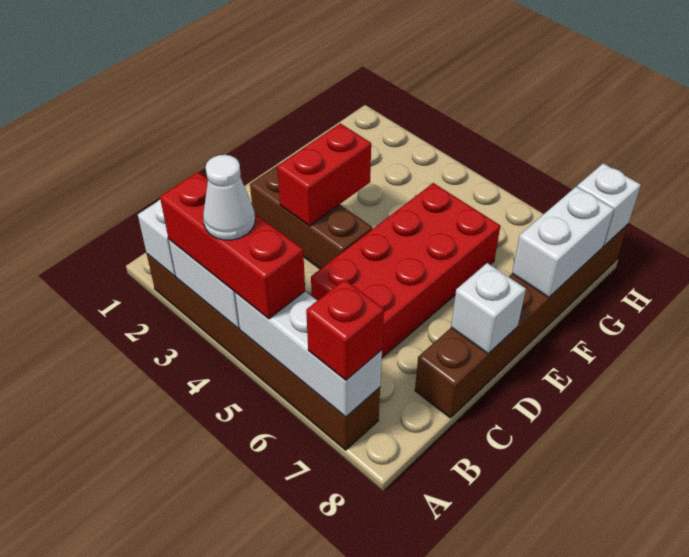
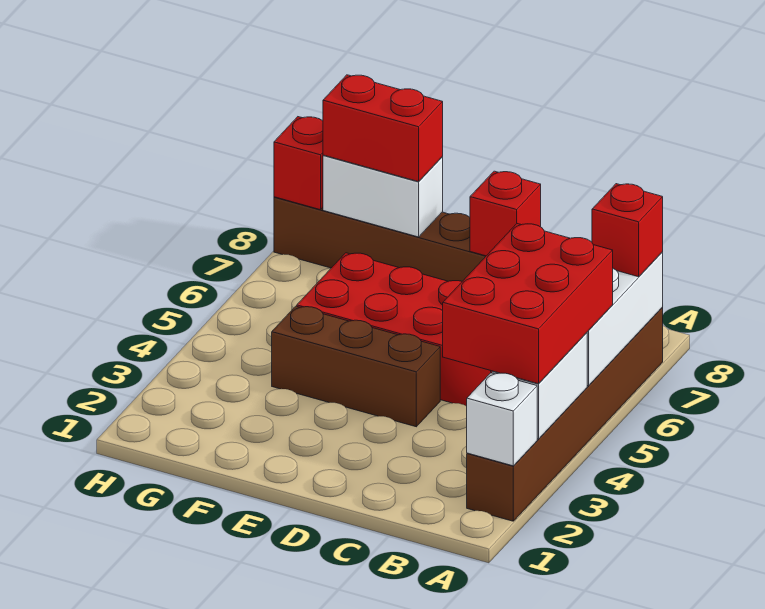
red brick A3:A5 level 3 -> red brick A3:B5 level 3
white cone A4 level 4 -> none
brown brick D2:D4 level 1 -> brown brick D4:F4 level 1
red brick D3:E3 level 2 -> red brick F8:G8 level 3
white brick D8 level 2 -> red brick D8 level 2
white brick H8 level 2 -> red brick H8 level 2

